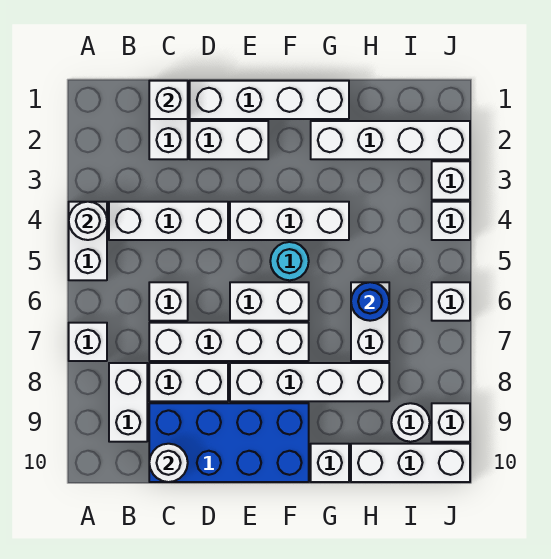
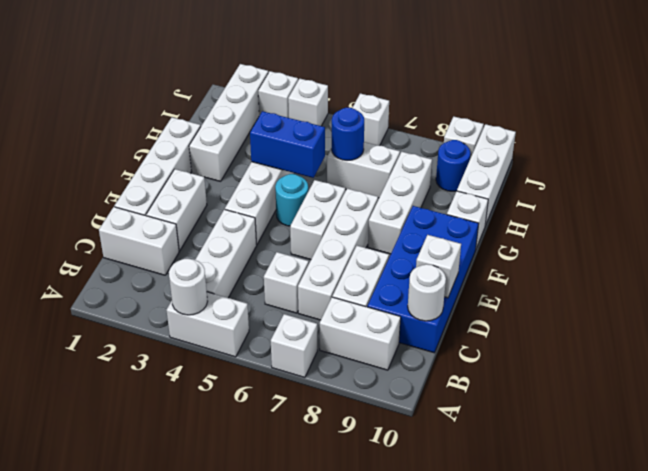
white brick C1 level 2 -> white brick D10 level 2
white brick E8:H8 level 1 -> white brick F8:H8 level 1
none -> blue brick G4:G5 level 2
white round brick I9 level 1 -> blue round brick I9 level 1

